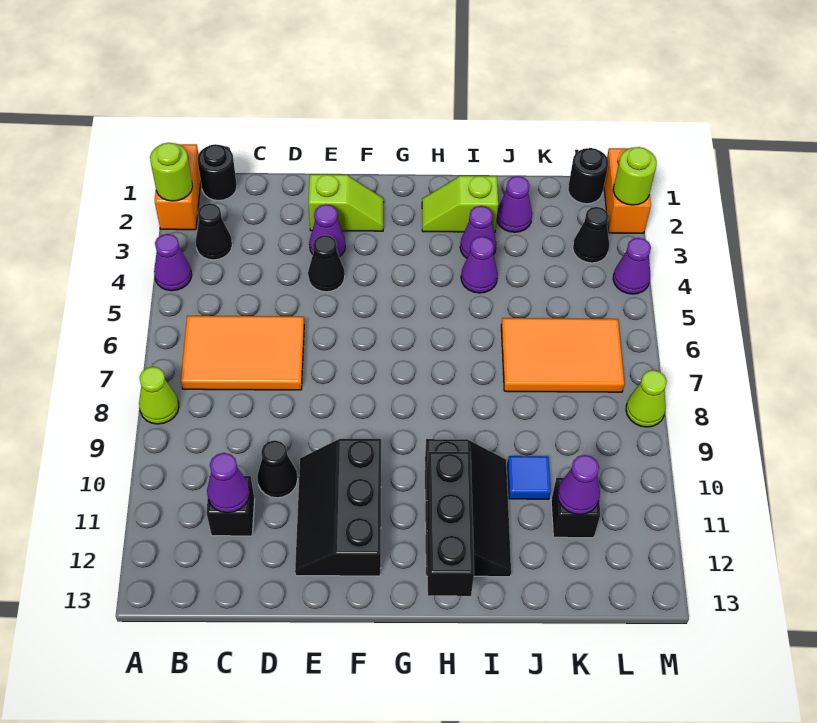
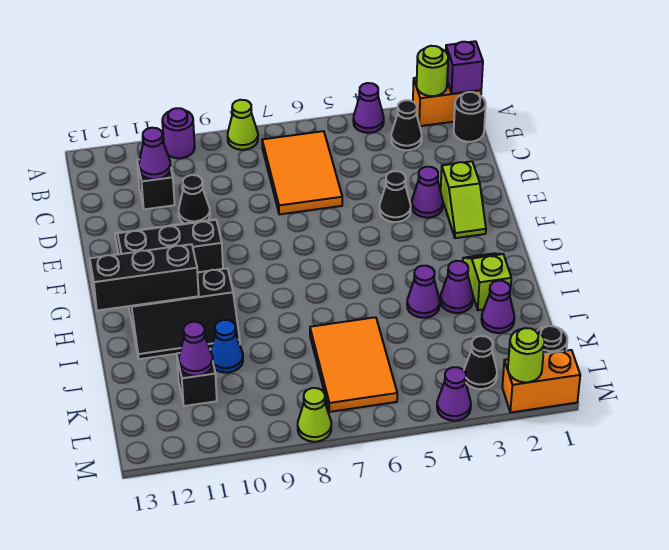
none -> purple brick A1 level 2
none -> purple round brick A10 level 1
blue tile J10 level 1 -> blue cone J10 level 1

